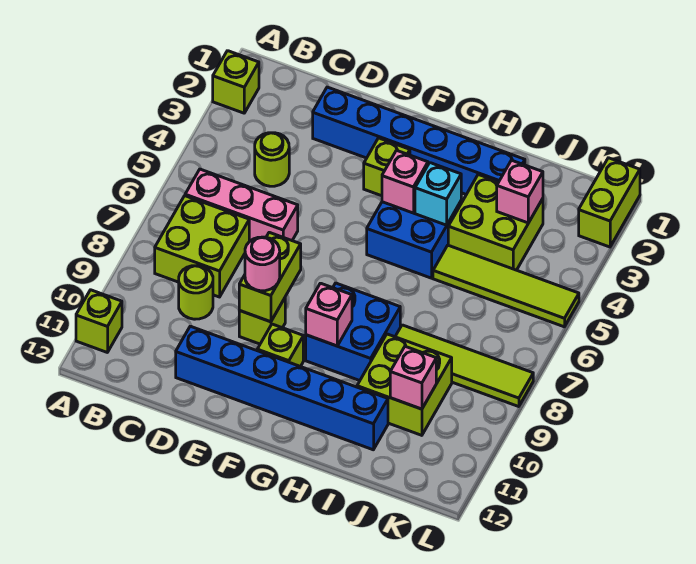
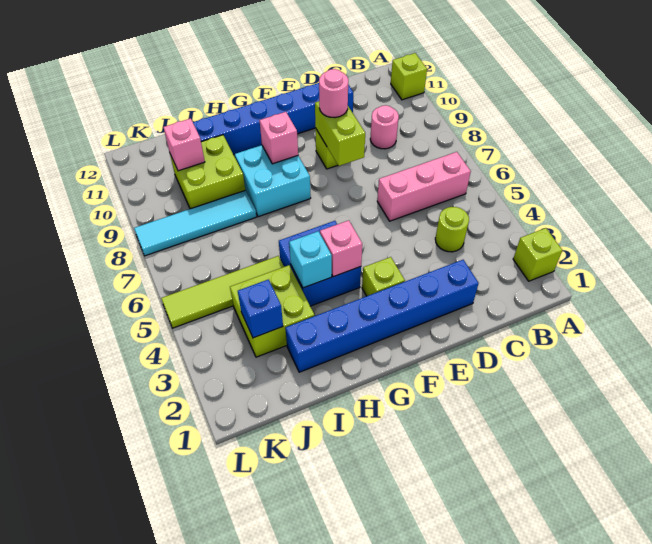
lime brick B7:C8 level 1 -> none
lime round brick C9 level 1 -> pink round brick C9 level 1
lime brick F10 level 1 -> none
blue brick G8:H9 level 1 -> cyan brick G8:H9 level 1
lime tile I8:L8 level 1 -> cyan tile I8:L8 level 1
pink brick J3 level 2 -> blue brick J3 level 2
lime brick L1:L2 level 1 -> none

